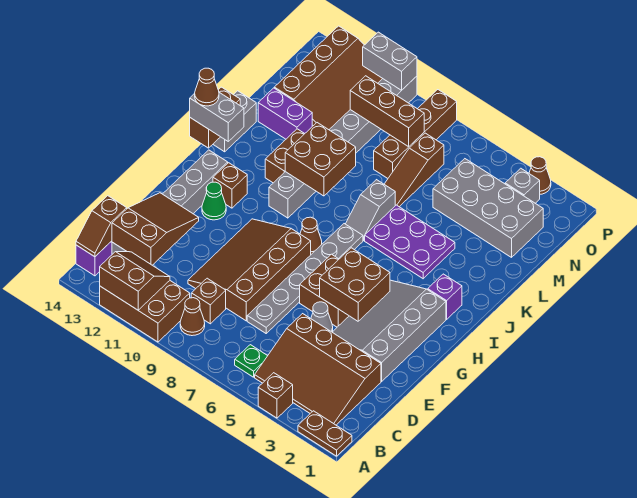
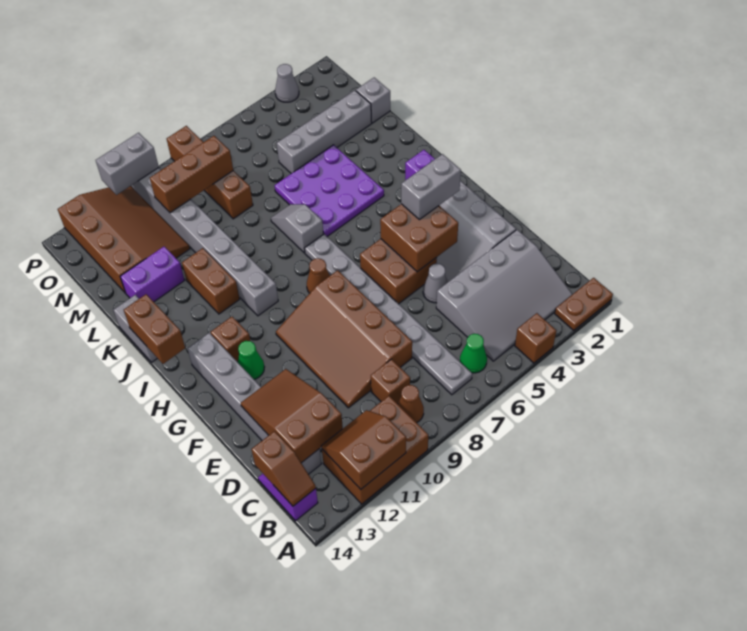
brown slope B2:D5 level 1 top D -> grey slope B2:D5 level 1 top D
green plate B6 level 1 -> green cone B6 level 1
grey plate D7:I7 level 1 -> grey plate B7:I7 level 1
grey brick I13:I14 level 3 -> grey brick G3:G4 level 3
brown cone I14 level 4 -> none
purple plate J4:K6 level 1 -> purple plate J4:L6 level 1
grey slope J7:K7 level 1 top K -> grey slope J7:K7 level 1 top J
brown brick J9:K10 level 2 -> none
brown slope L7:N7 level 1 top N -> none
grey brick M2:N5 level 1 -> grey brick M2:M5 level 1
grey brick O3 level 1 -> grey brick M1 level 1
brown cone P3 level 1 -> grey cone P3 level 1

